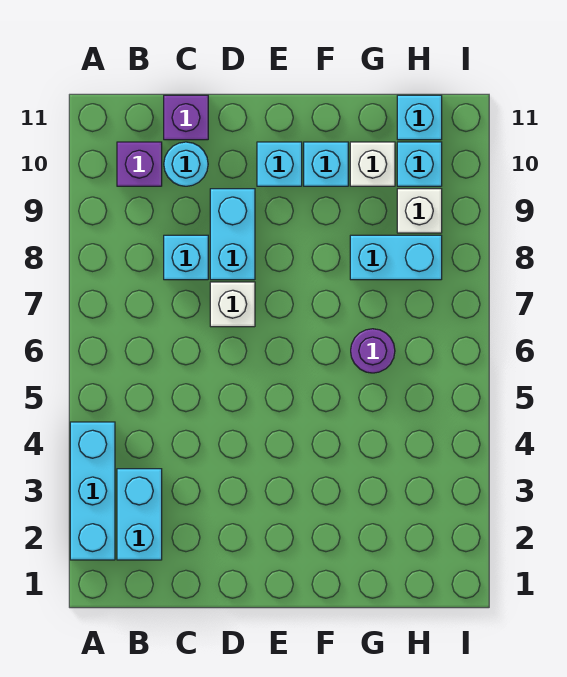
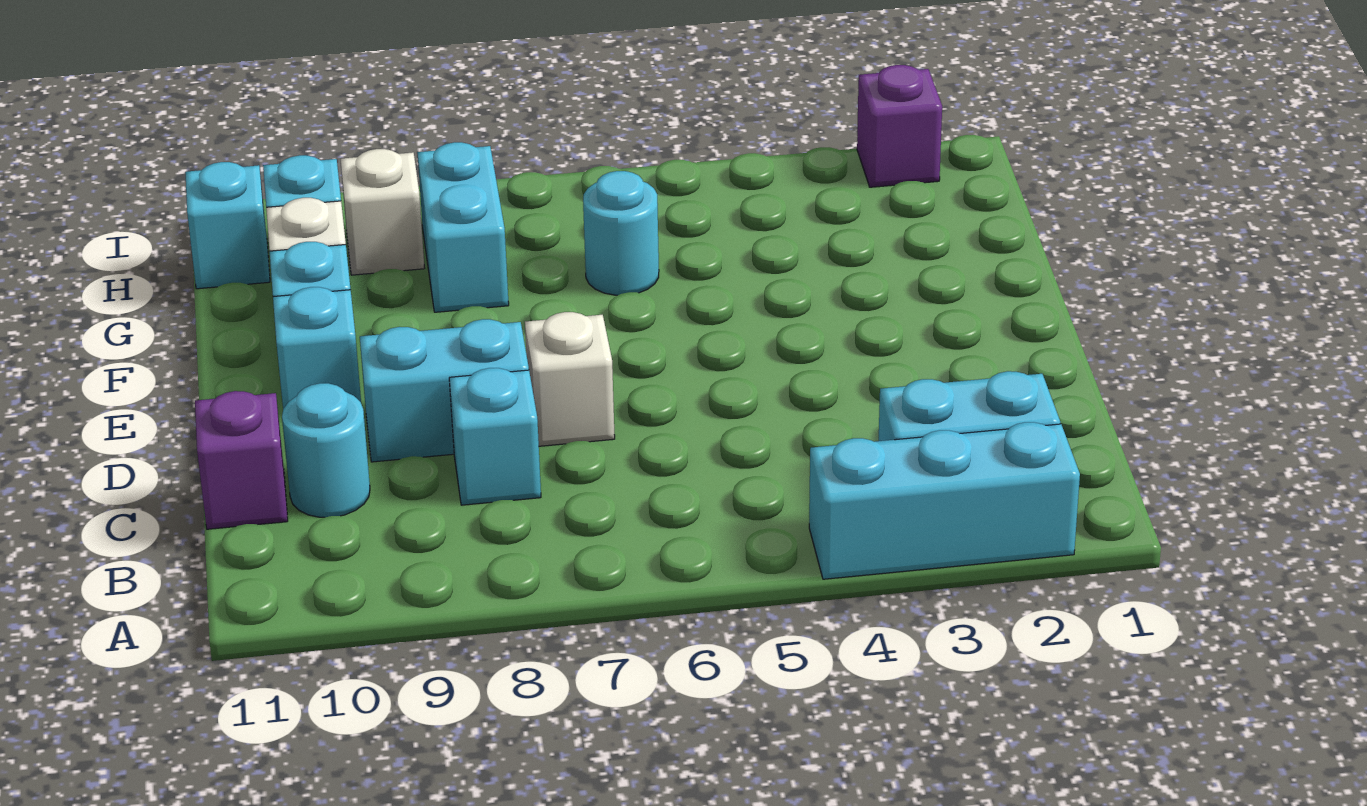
purple brick B10 level 1 -> purple brick I2 level 1
purple round brick G6 level 1 -> cyan round brick G6 level 1

